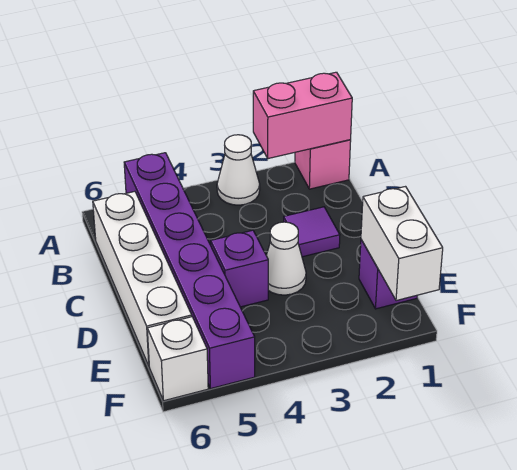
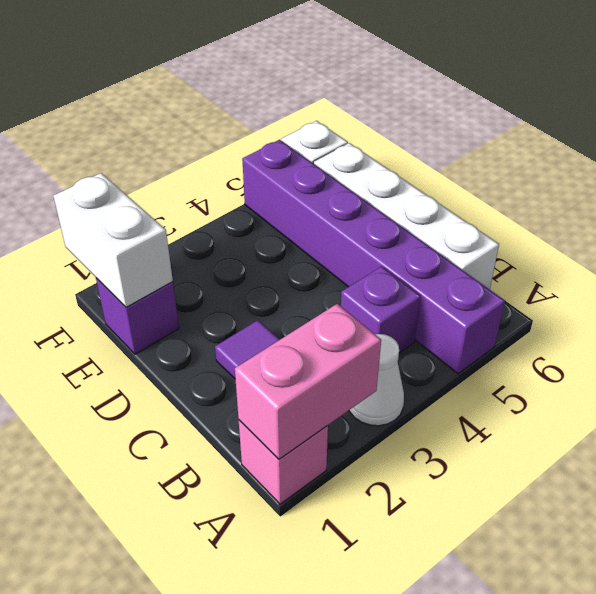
white cone D3 level 1 -> none
purple brick D4 level 1 -> purple brick B4 level 1

